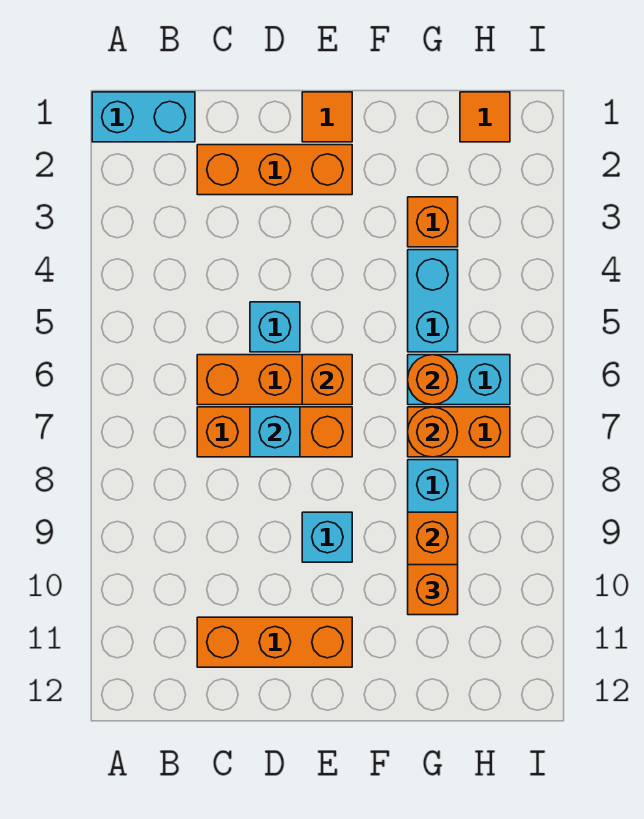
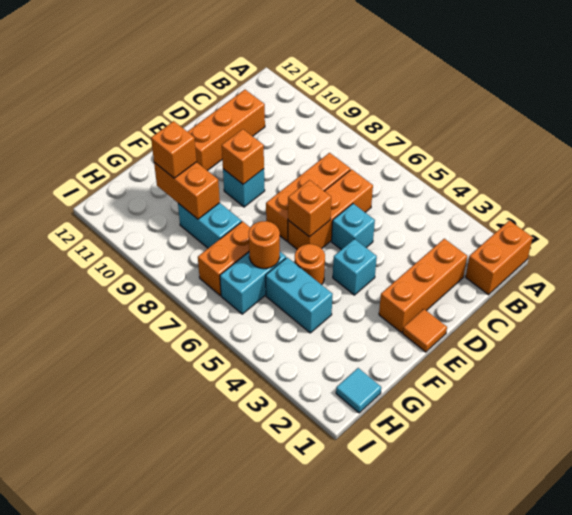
cyan brick A1:B1 level 1 -> orange brick A1:B1 level 1
cyan brick D7 level 2 -> cyan brick E4 level 1
orange brick G3 level 1 -> orange brick E9 level 2
orange round brick G7 level 2 -> orange round brick F5 level 1
orange tile H1 level 1 -> cyan tile H1 level 1

